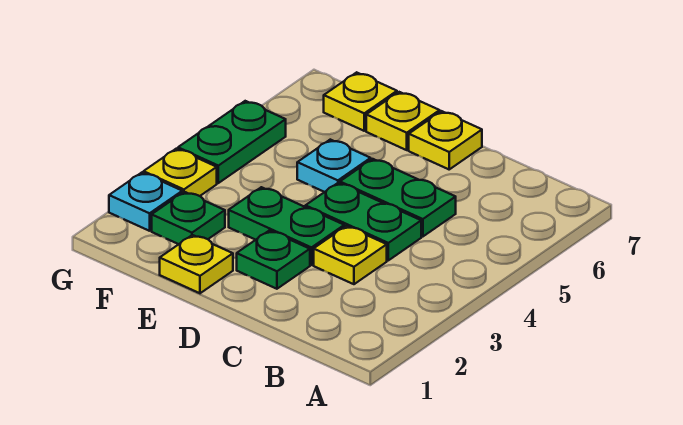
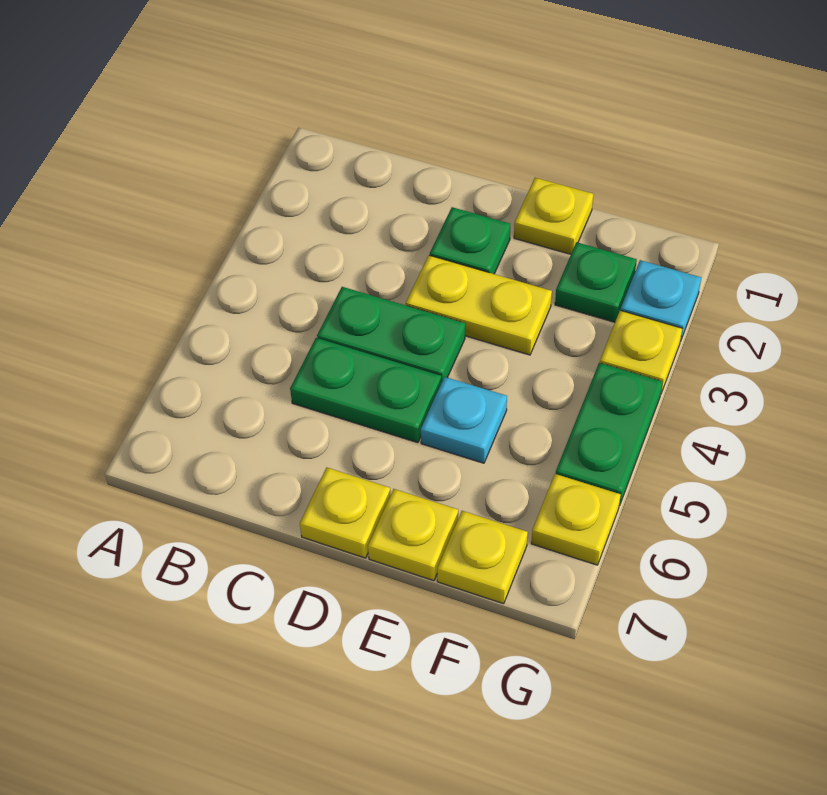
yellow plate C3 level 1 -> yellow plate G6 level 1
green plate D3:E3 level 1 -> yellow plate D3:E3 level 1

